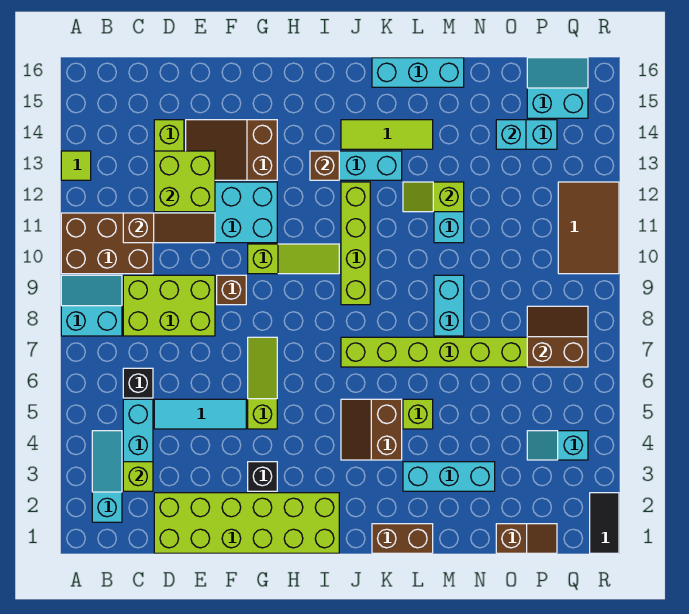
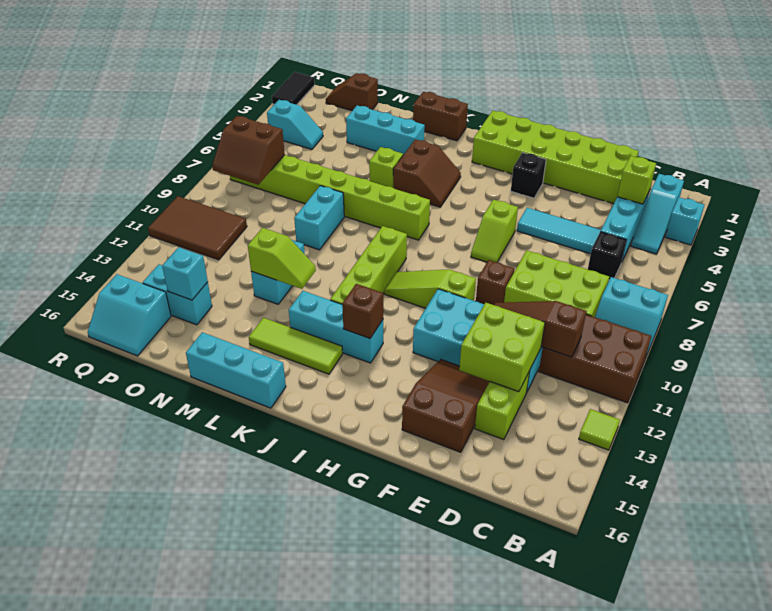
none -> cyan brick A3 level 1
brown slope E13:G14 level 1 top G -> brown slope E13:F15 level 1 top 15
lime slope G5:G7 level 1 top 5 -> lime slope G6:G7 level 1 top 6
brown tile Q10:R12 level 1 -> brown tile P10:R11 level 1

